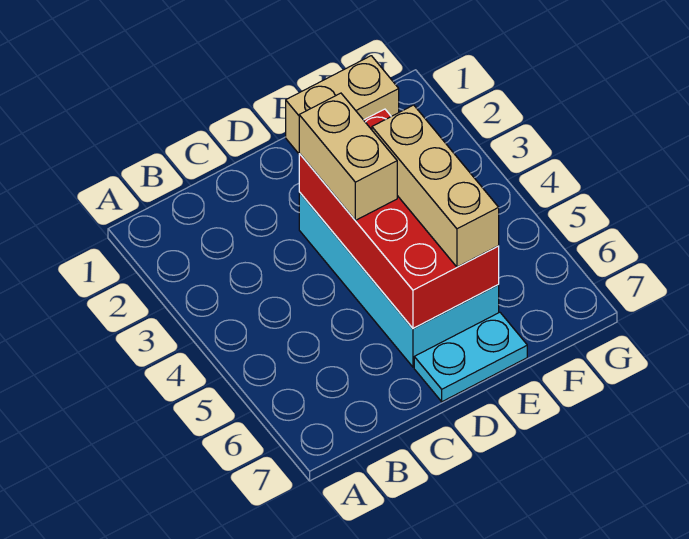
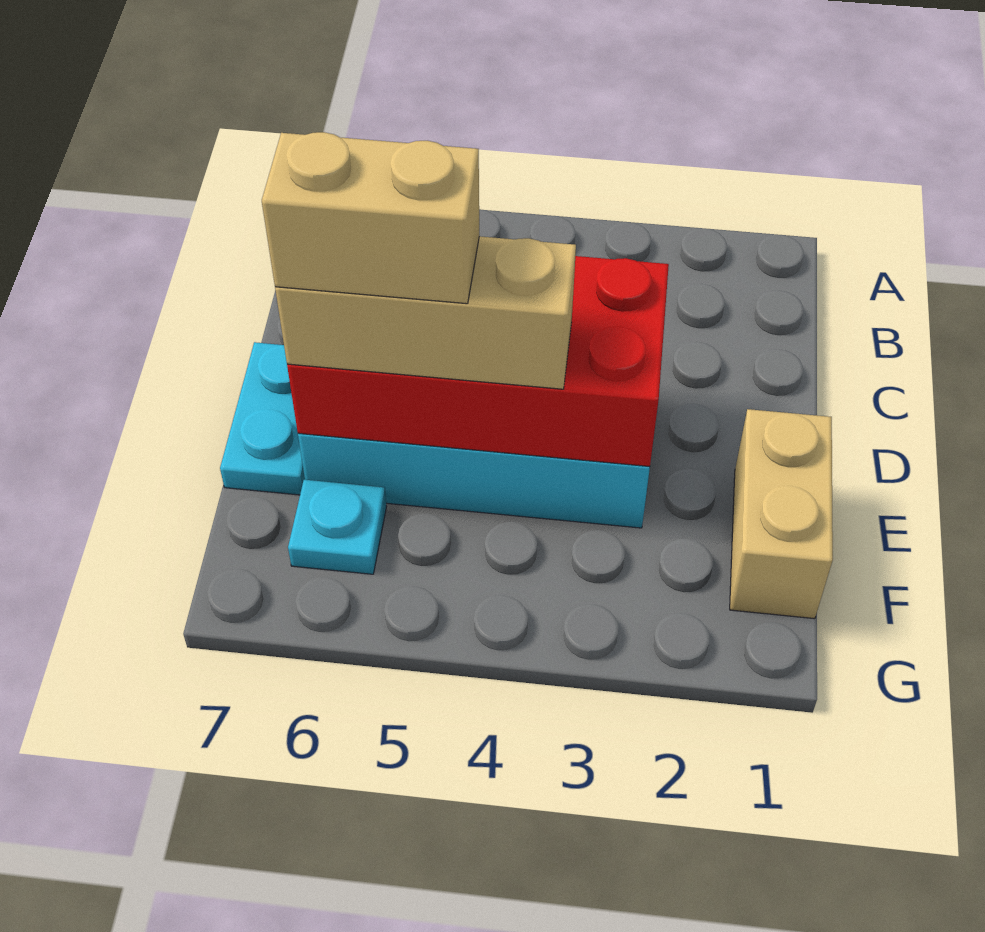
tan brick D3:D4 level 3 -> tan brick E5:E6 level 4
none -> cyan plate F6 level 1

